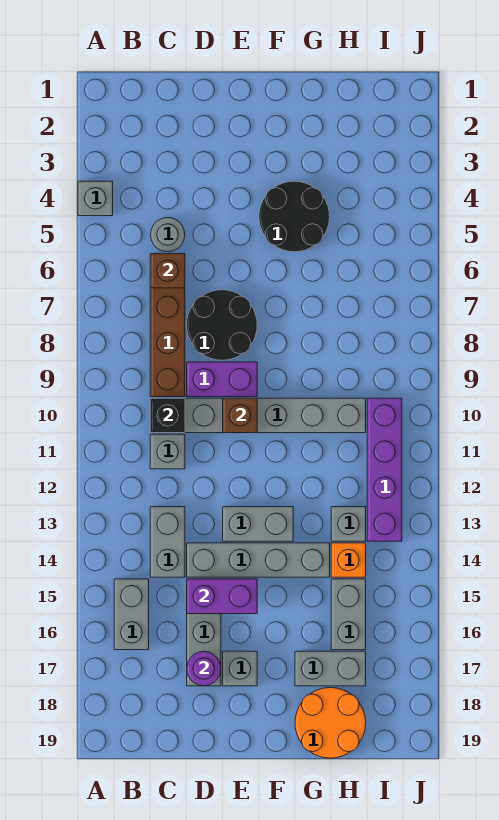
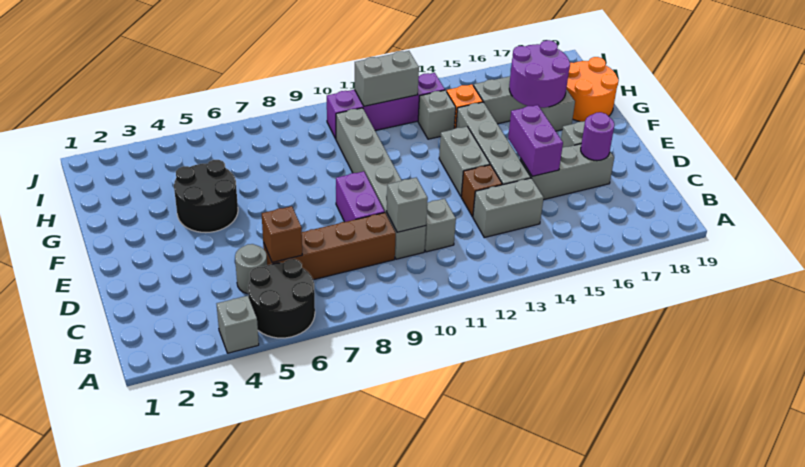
grey brick B15:B16 level 1 -> grey brick I11:I12 level 2
black brick C10 level 2 -> grey brick C10 level 2
black round brick D7:E8 level 1 -> black round brick A5:B6 level 1
brown brick E10 level 2 -> brown brick D13 level 1
none -> purple round brick G16:H17 level 2

